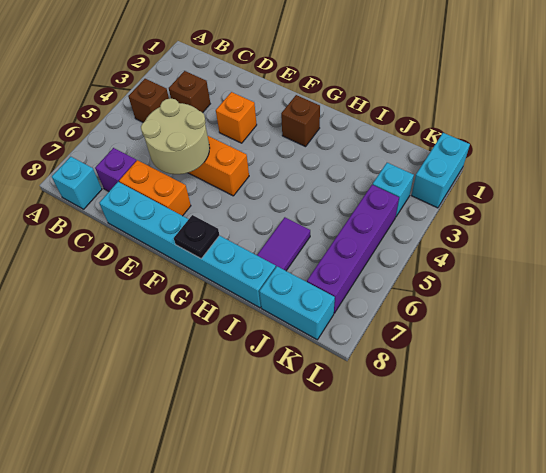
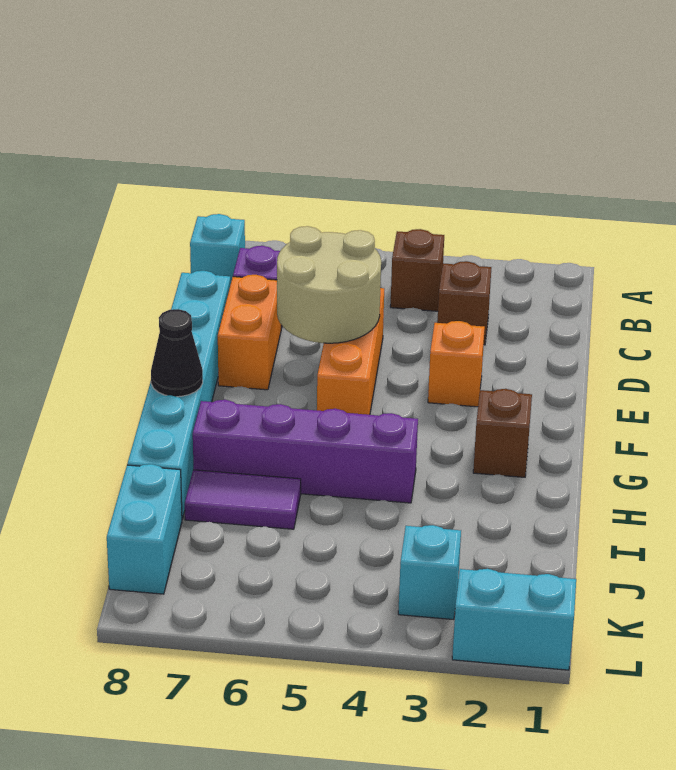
black plate G8 level 2 -> black cone G8 level 2
purple brick K4:K7 level 1 -> purple brick H4:H7 level 1

